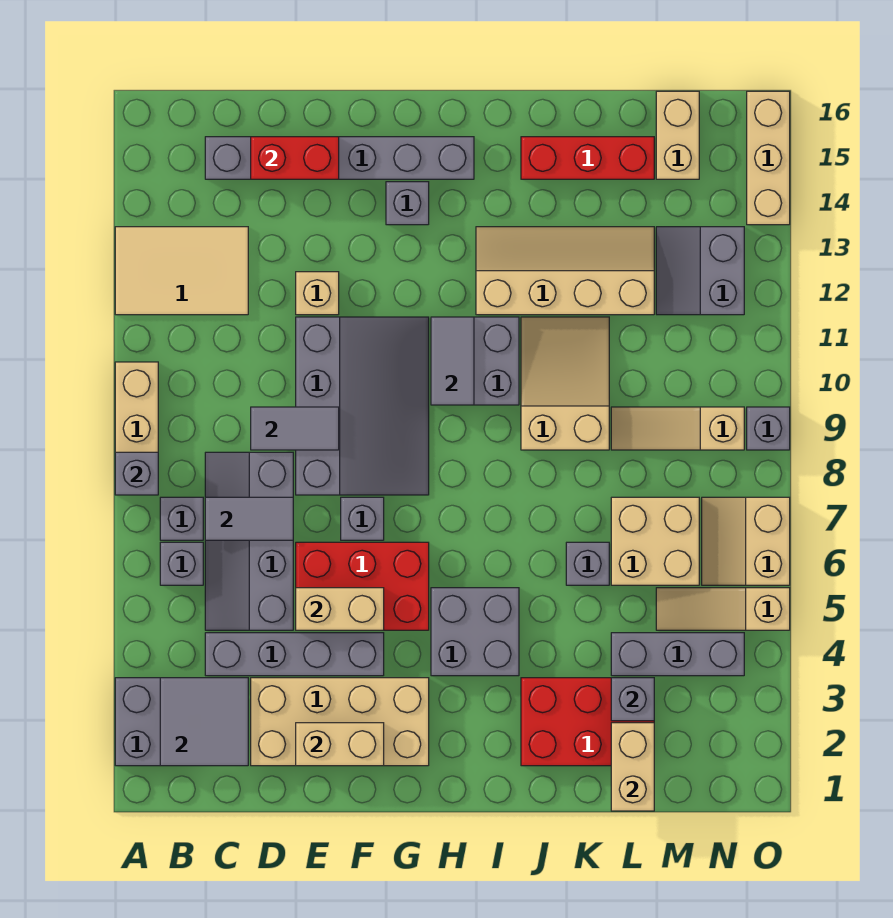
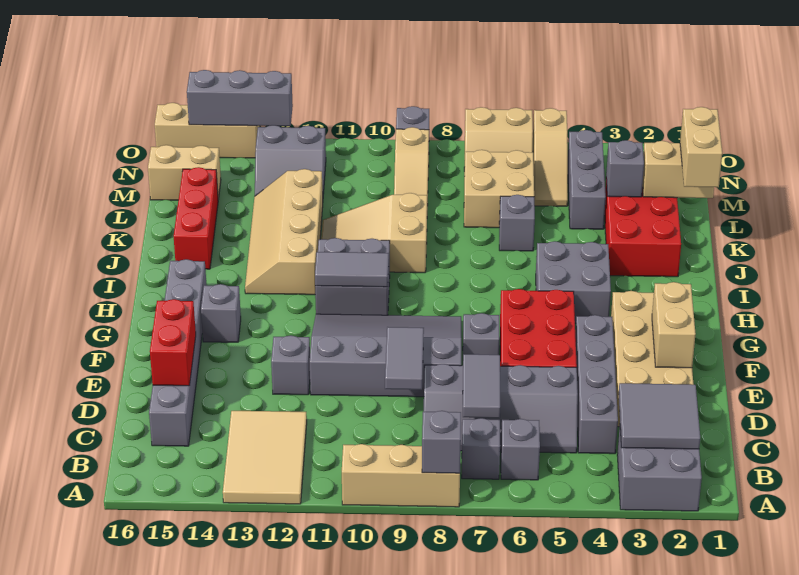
tan brick E5:F5 level 2 -> tan brick K1:L1 level 3
tan brick E12 level 1 -> grey brick E12 level 1
none -> grey brick O13:O15 level 2

